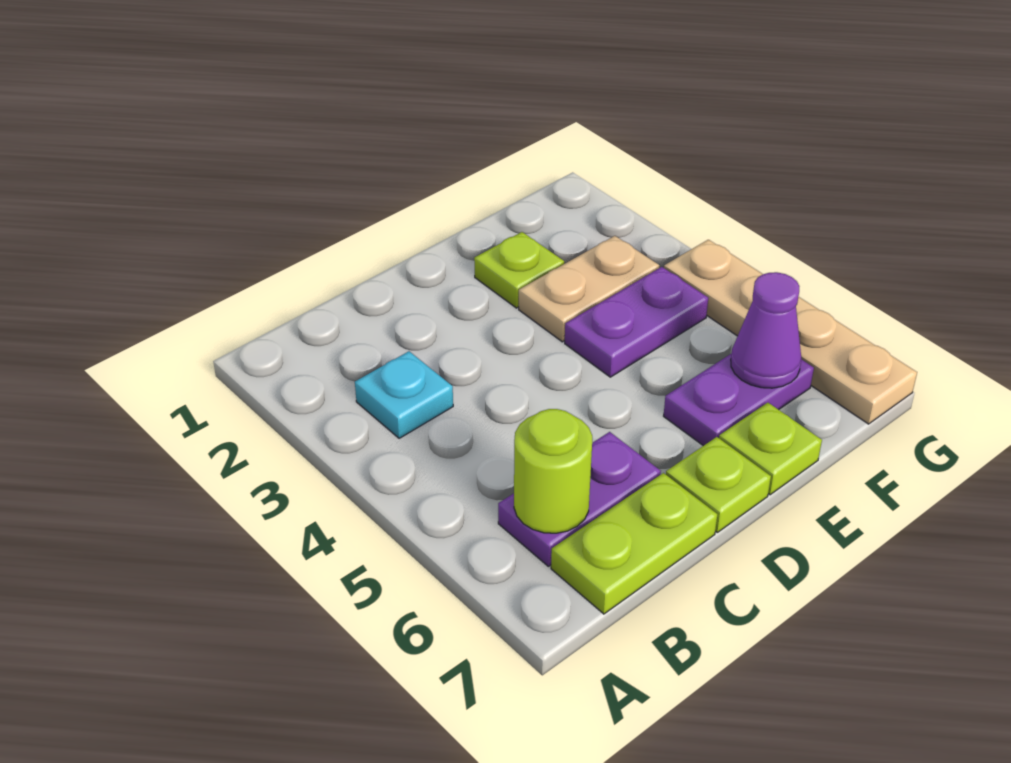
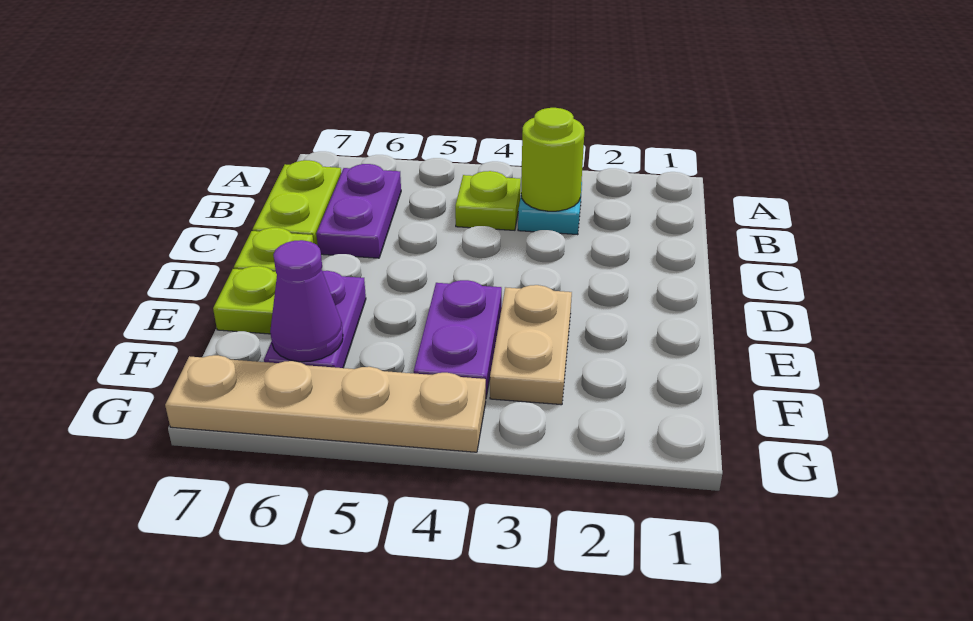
lime round brick B6 level 2 -> lime round brick B3 level 2
lime plate E2 level 1 -> lime plate B4 level 1

